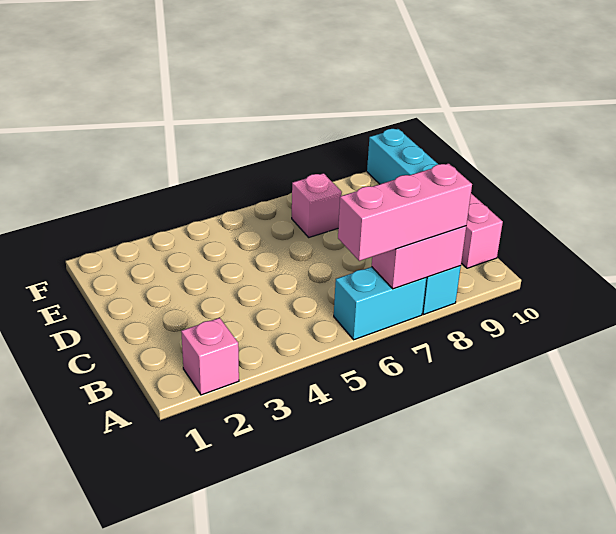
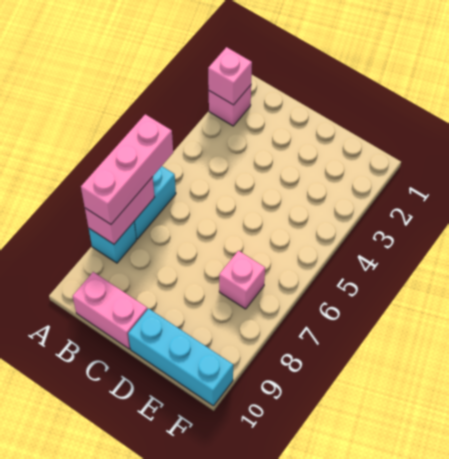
none -> pink brick A2 level 2

